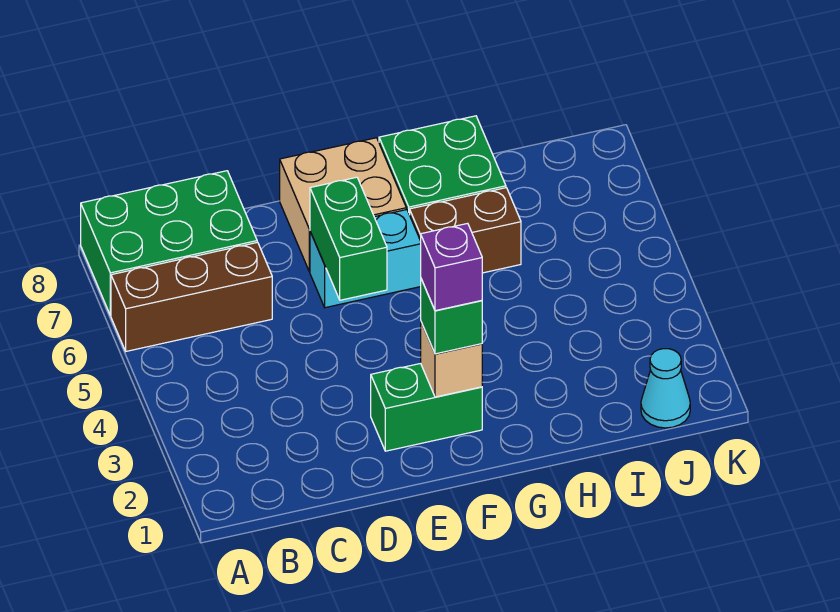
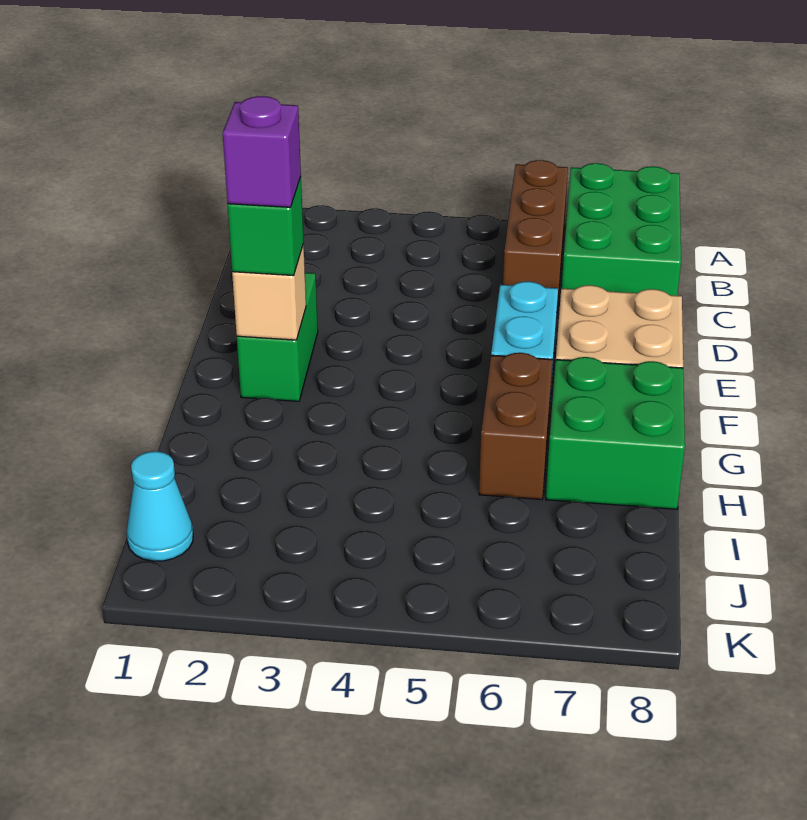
green brick E5:E6 level 2 -> none

